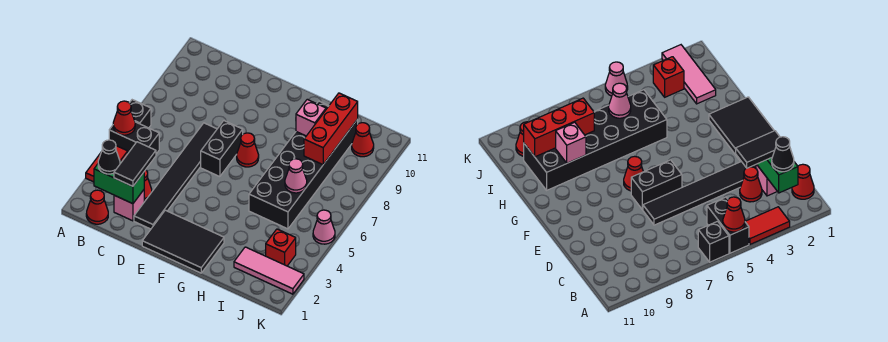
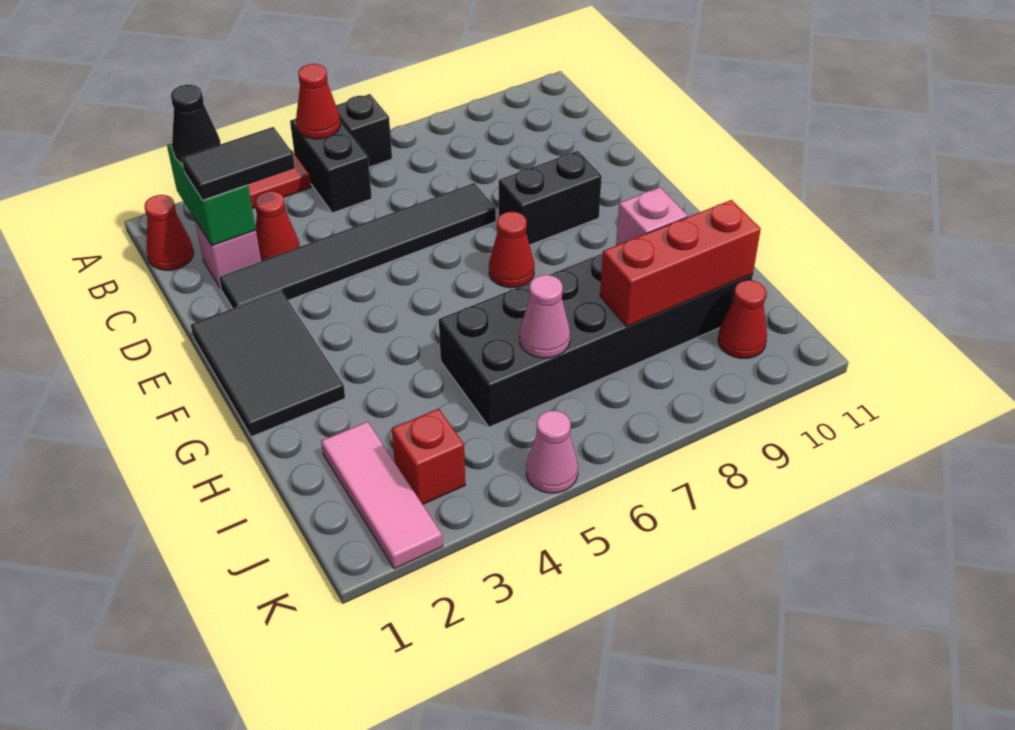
black brick E6:E7 level 1 -> black brick E8:E9 level 1

